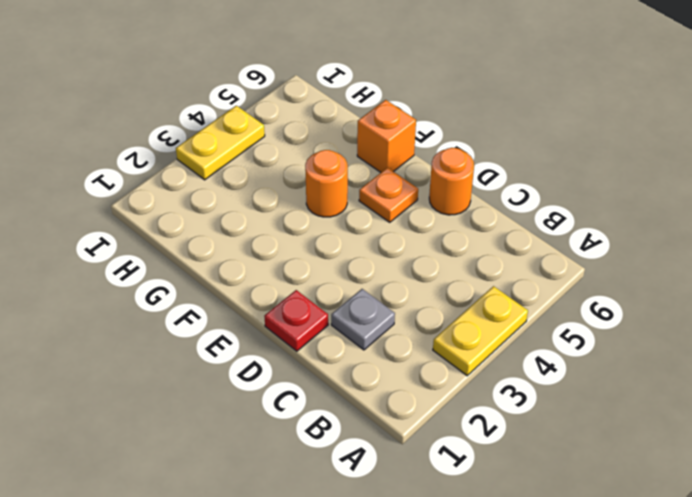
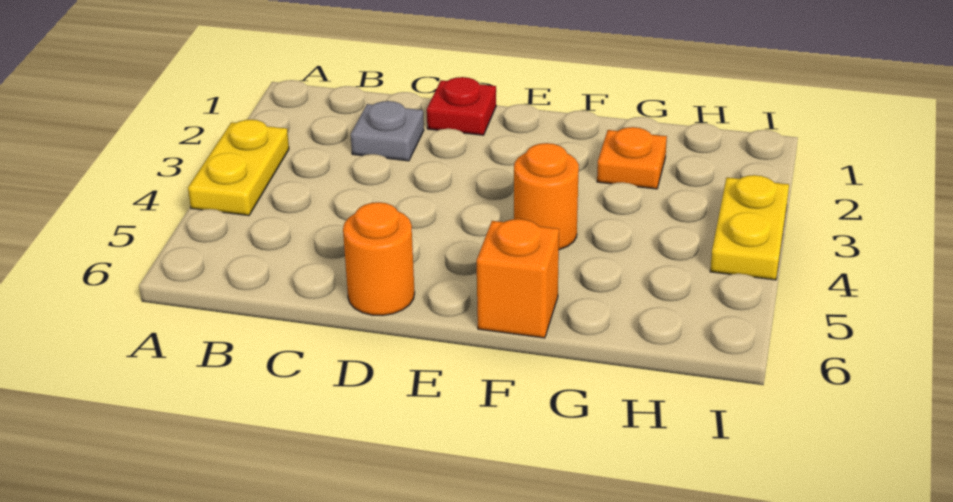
orange plate E5 level 1 -> orange plate G2 level 1

